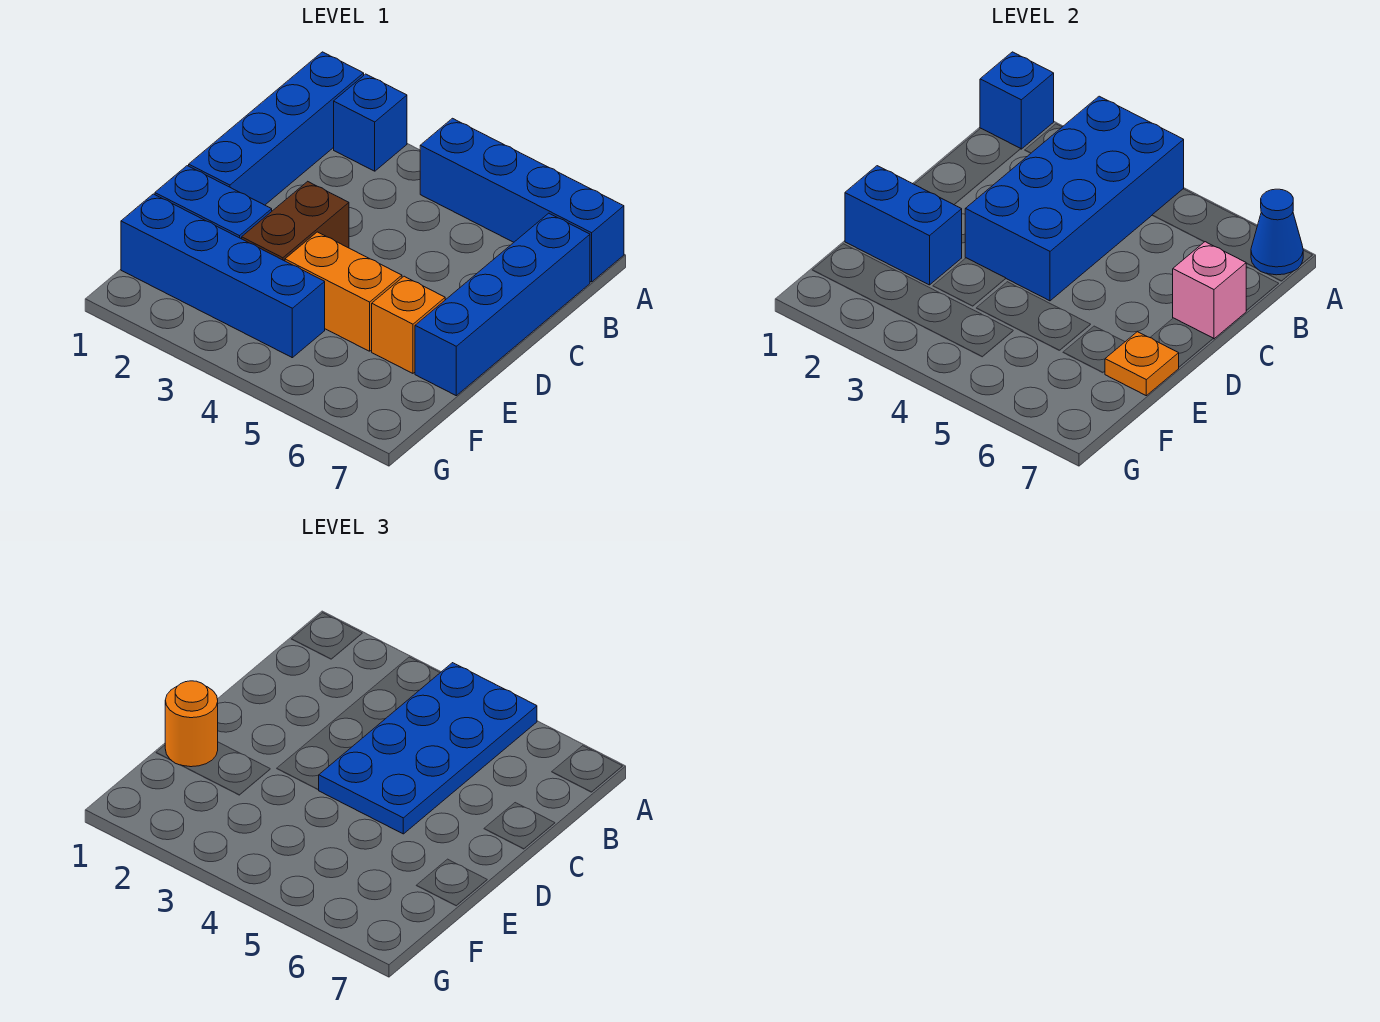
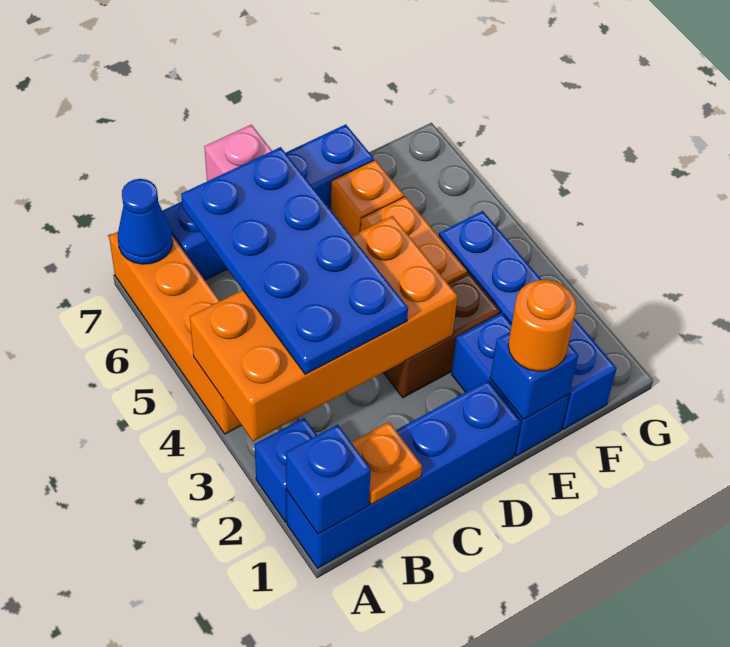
blue brick A3:D4 level 2 -> orange brick A3:D4 level 2
blue brick A4:A7 level 1 -> orange brick A4:A7 level 1
blue plate A4:D5 level 3 -> blue plate B3:C6 level 3
blue brick E1:E2 level 2 -> blue brick E1 level 2
orange plate E7 level 2 -> orange plate B1 level 2

